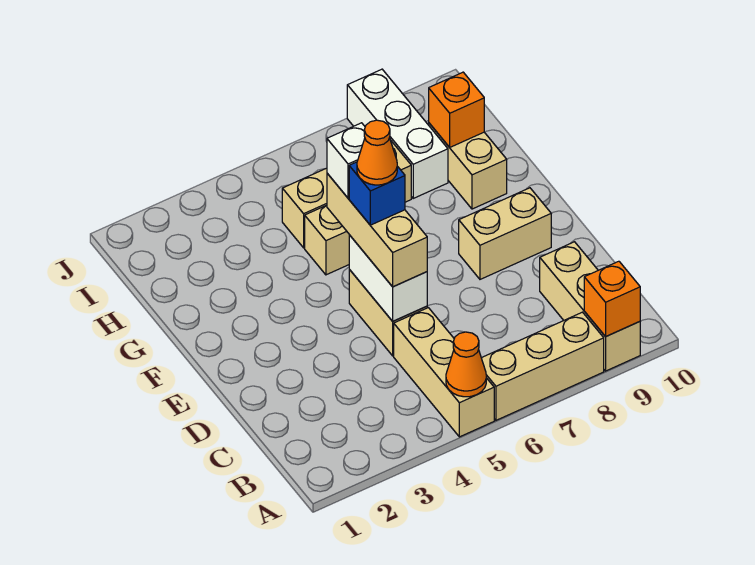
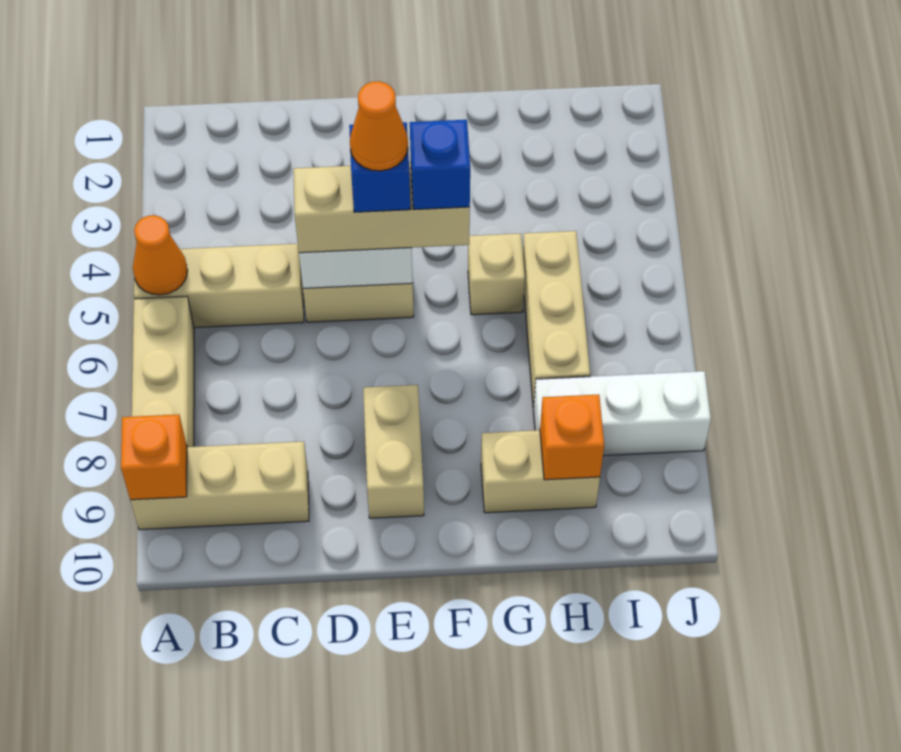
white brick F5 level 4 -> blue brick F5 level 4

